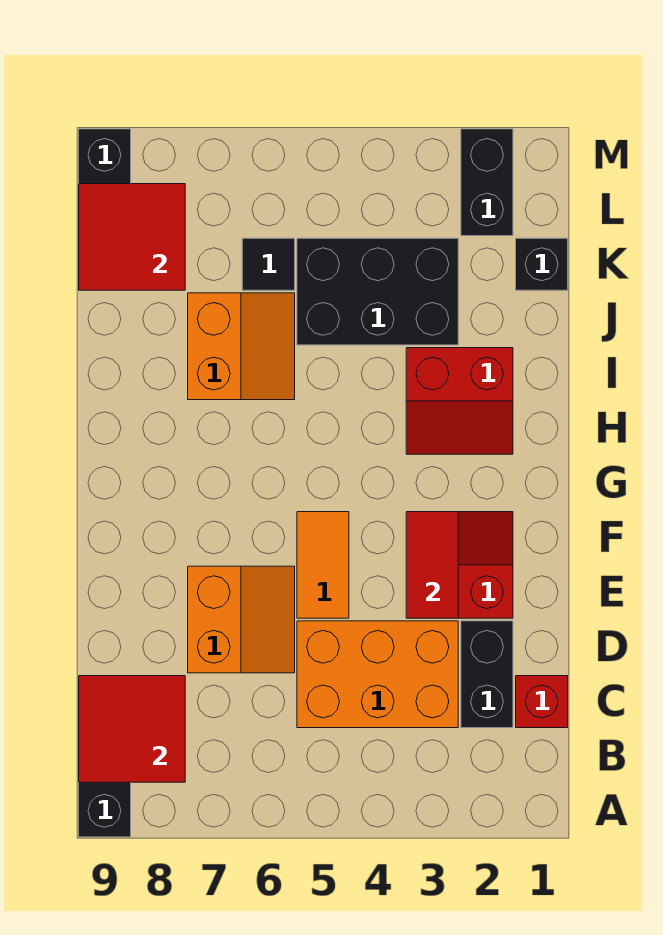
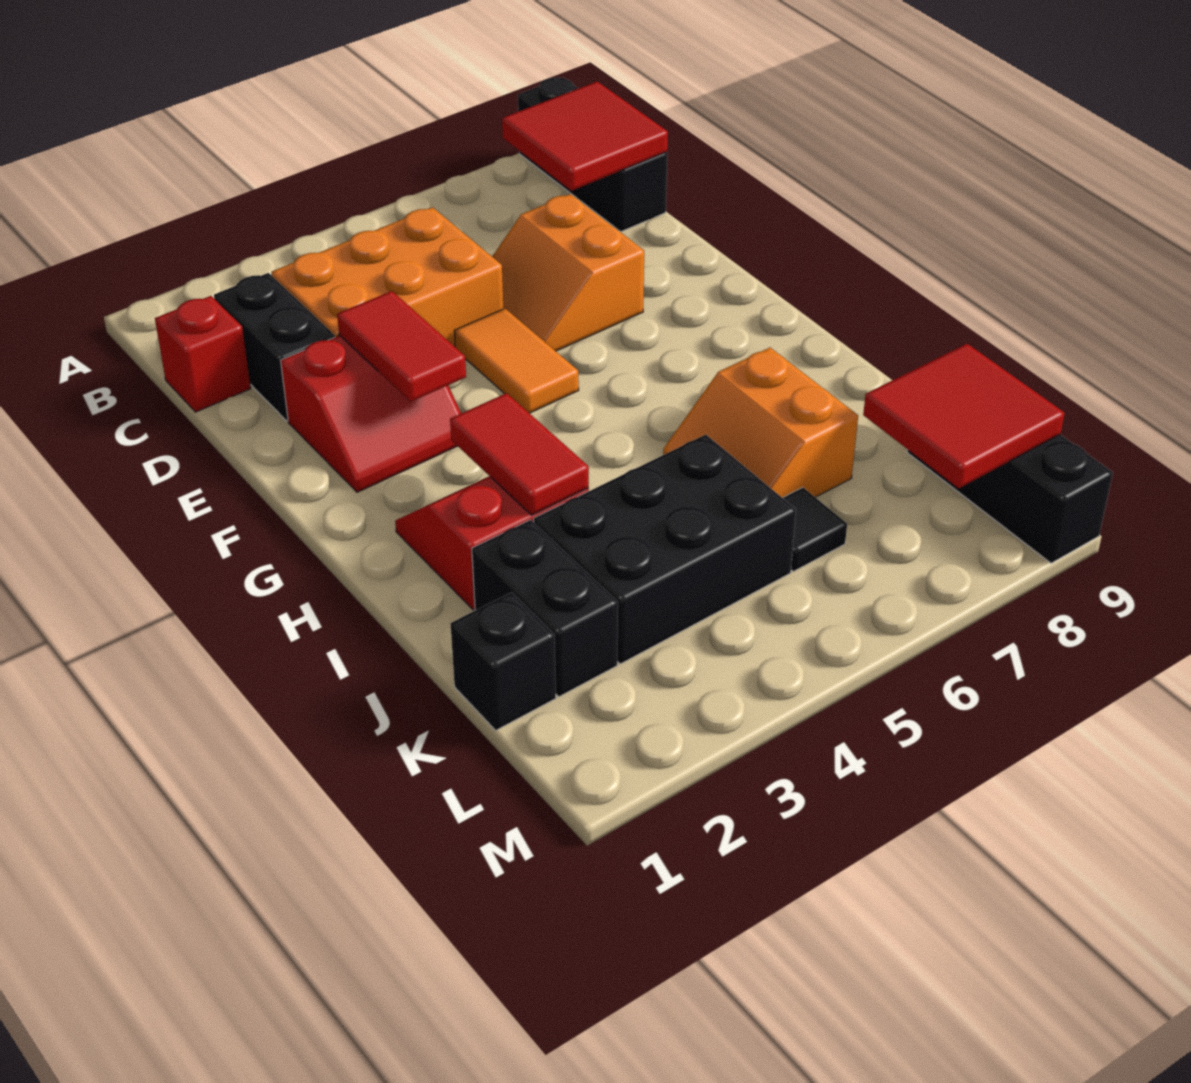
none -> red tile H3:I3 level 2
black brick L2:M2 level 1 -> black brick J2:K2 level 1

